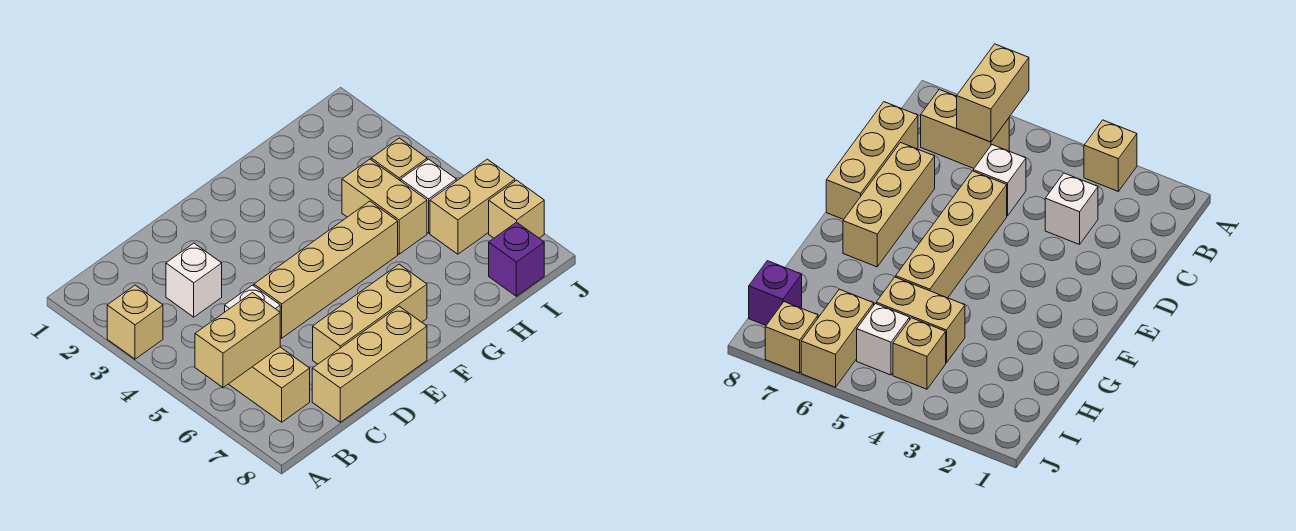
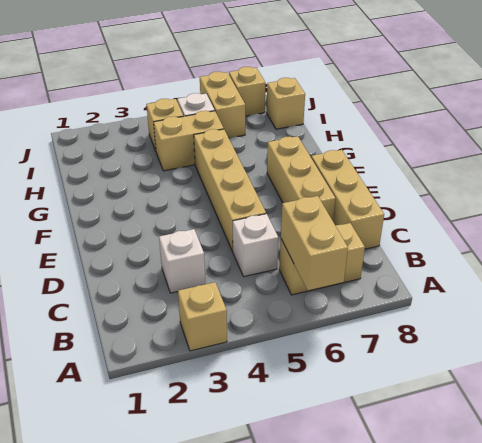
purple brick I8 level 1 -> tan brick I8 level 1

